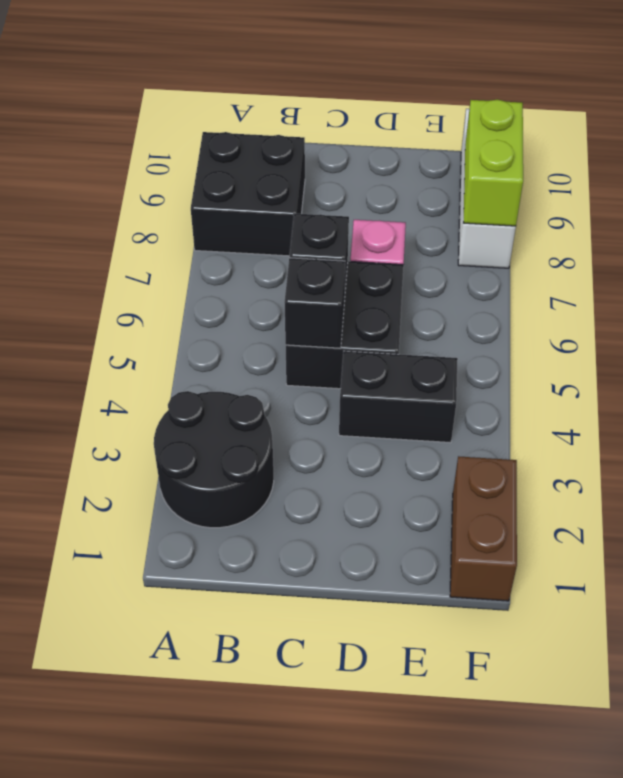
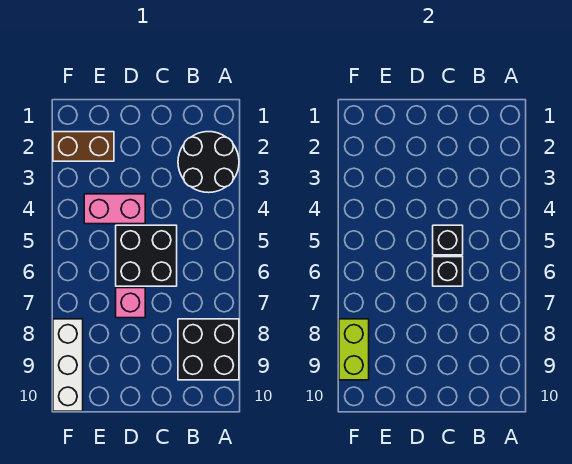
black brick D4:E4 level 1 -> pink brick D4:E4 level 1
brown brick F1:F2 level 1 -> brown brick E2:F2 level 1

